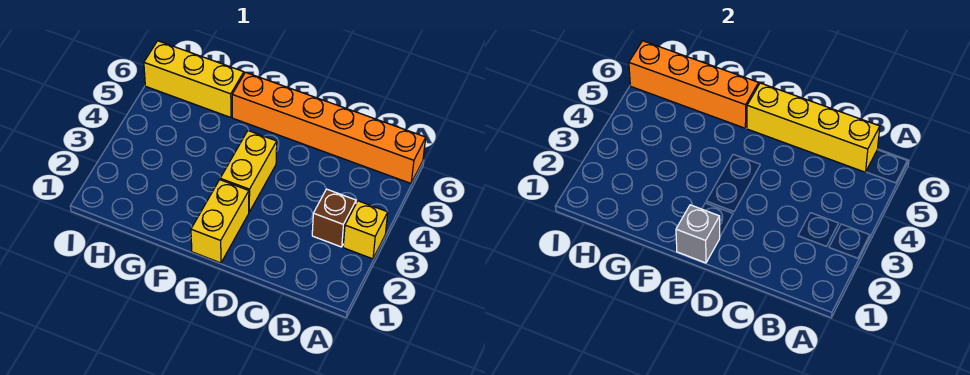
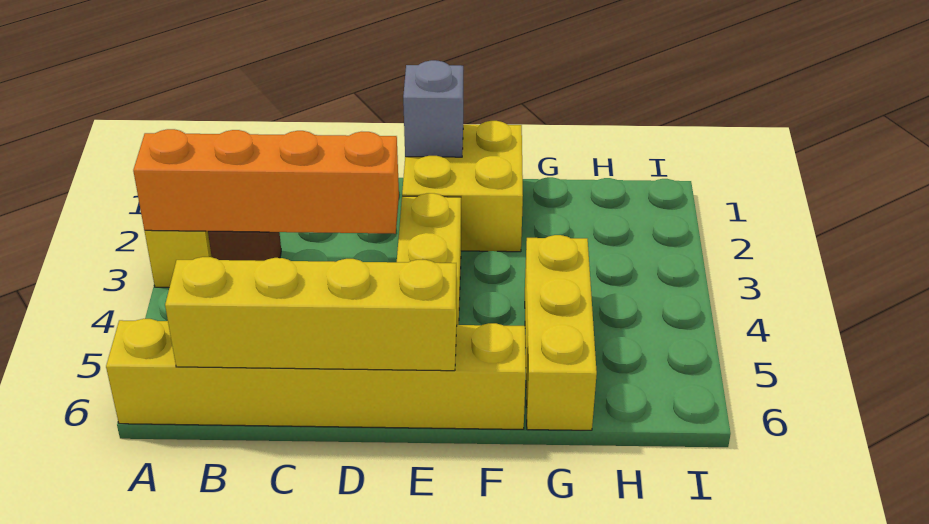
orange brick A6:F6 level 1 -> yellow brick A6:F6 level 1
yellow brick E1:E2 level 1 -> yellow brick E1:F2 level 1
orange brick F6:I6 level 2 -> orange brick A3:D3 level 2
yellow brick G6:I6 level 1 -> yellow brick G4:G6 level 1

